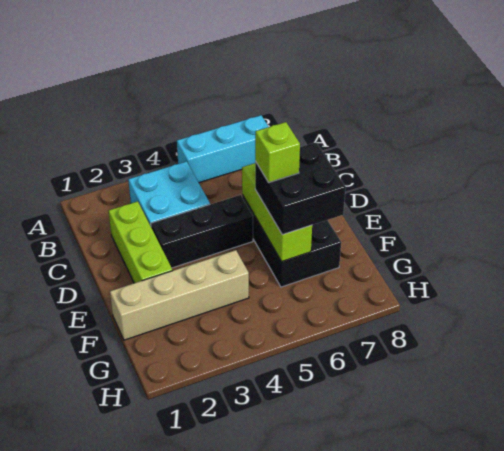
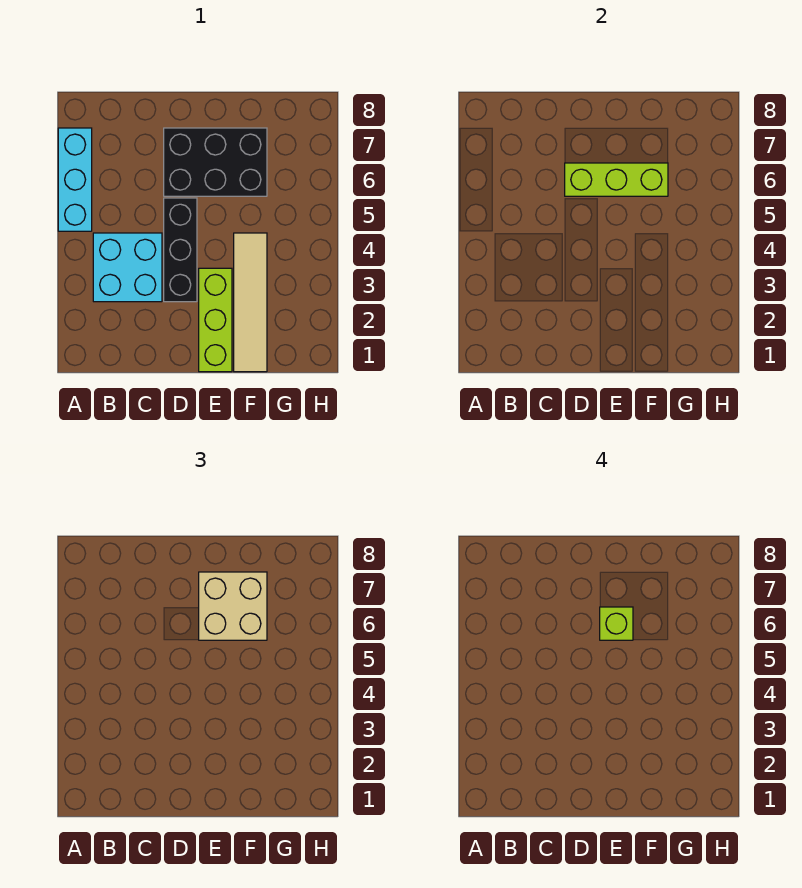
lime brick C2:E2 level 1 -> lime brick E1:E3 level 1
black brick E6:F7 level 3 -> tan brick E6:F7 level 3
tan brick F1:F4 level 1 -> tan tile F1:F4 level 1

